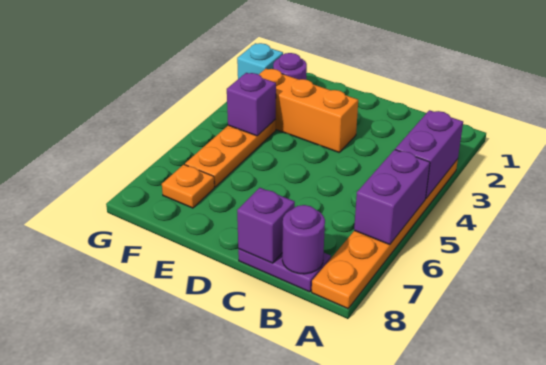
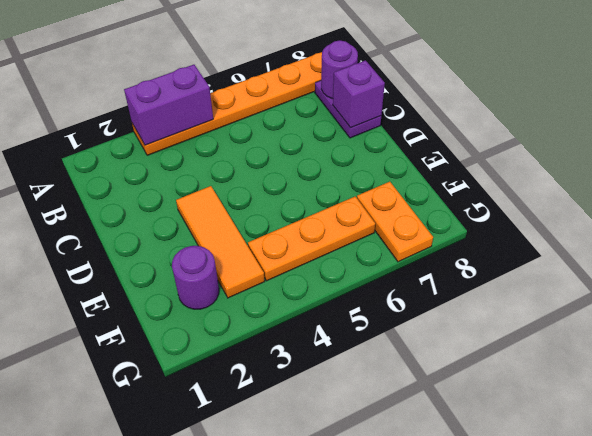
purple brick A5:A6 level 2 -> none
orange brick D3:F3 level 1 -> orange tile D3:F3 level 1
purple brick F4 level 2 -> none
orange plate F7 level 1 -> orange plate F7:G7 level 1
cyan brick G2 level 1 -> none

